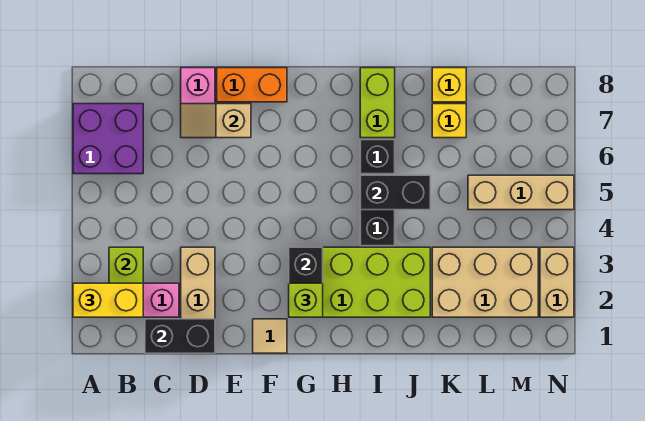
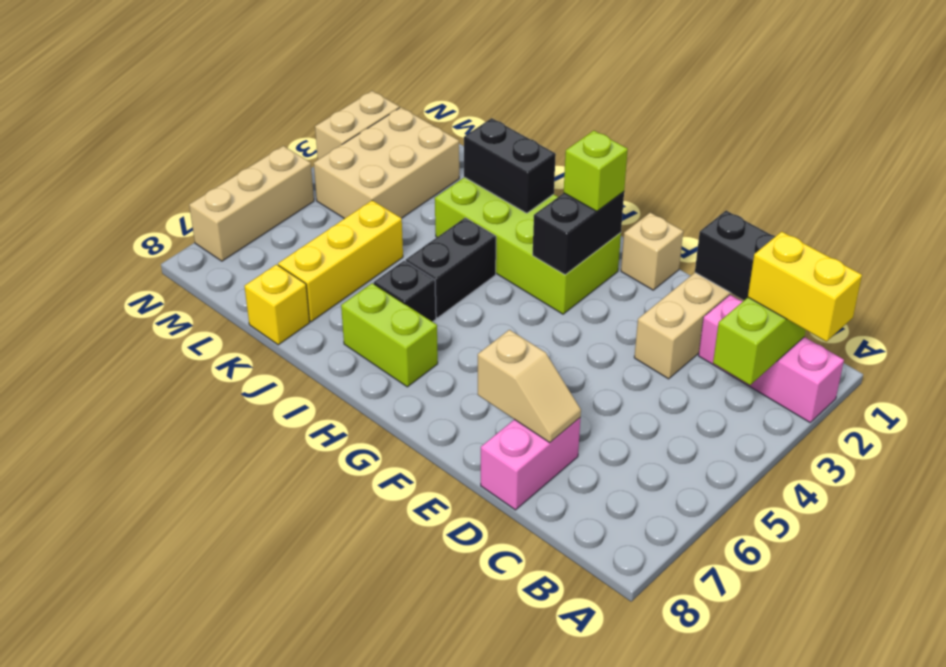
purple brick A6:B7 level 1 -> none
orange brick E8:F8 level 1 -> none
tan tile F1 level 1 -> tan brick F1 level 1
black brick I5:J5 level 2 -> black brick I2:J2 level 2
lime brick I7:I8 level 1 -> lime brick H7:I7 level 1
tan brick K2:M3 level 1 -> tan brick L2:M4 level 1
yellow brick K7 level 1 -> yellow brick K5:K7 level 1
tan brick L5:N5 level 1 -> tan brick N5:N7 level 1

